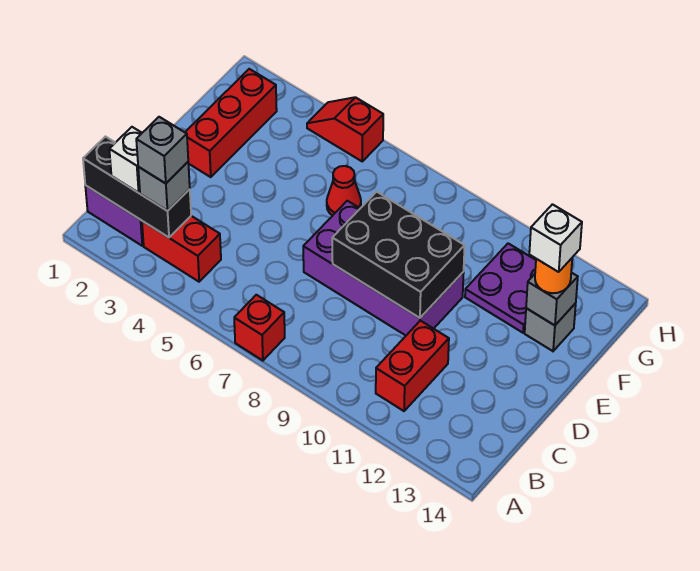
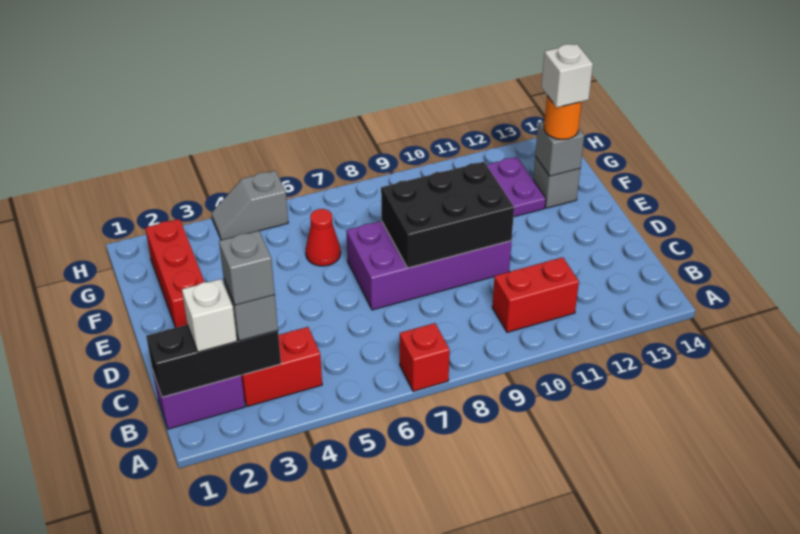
red brick B11:C11 level 1 -> red brick B10:B11 level 1
red slope H4:H5 level 1 top 5 -> grey slope H4:H5 level 1 top 5

